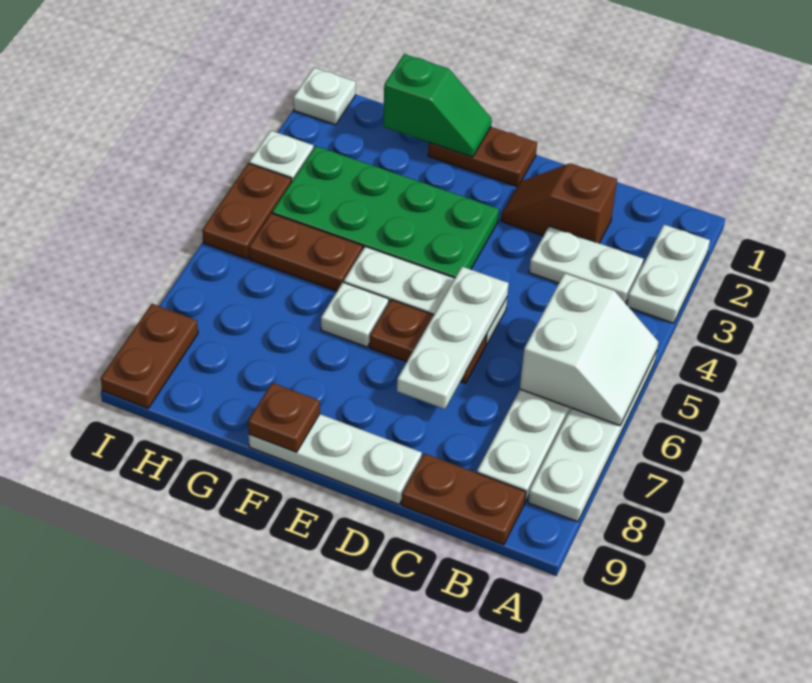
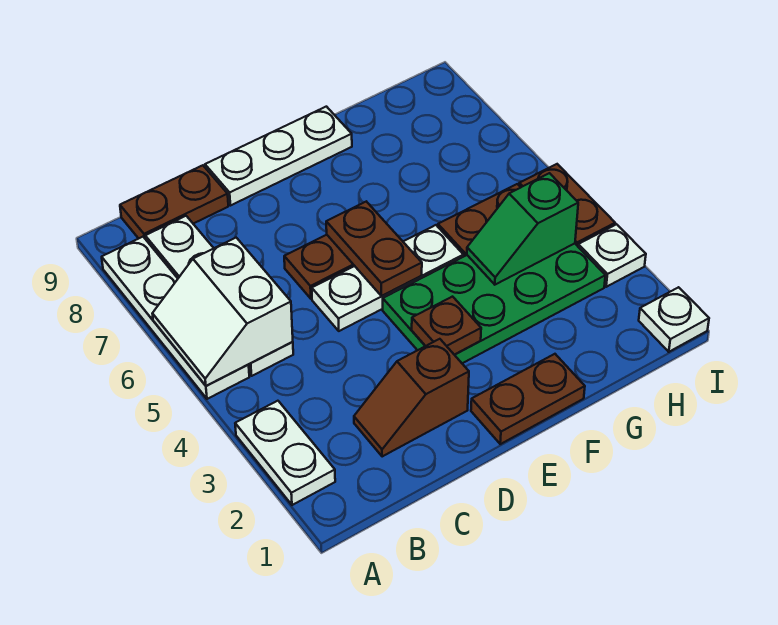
white plate B3:C3 level 1 -> none
brown slope C2:D2 level 1 top C -> brown slope C2:D2 level 1 top D
white plate D5:D7 level 2 -> none
green slope F1:G1 level 2 top G -> green slope G4:H4 level 2 top H
white plate F6 level 1 -> none
brown plate F9 level 2 -> brown plate E3 level 2
brown plate I8:I9 level 1 -> brown plate E5:E6 level 2

